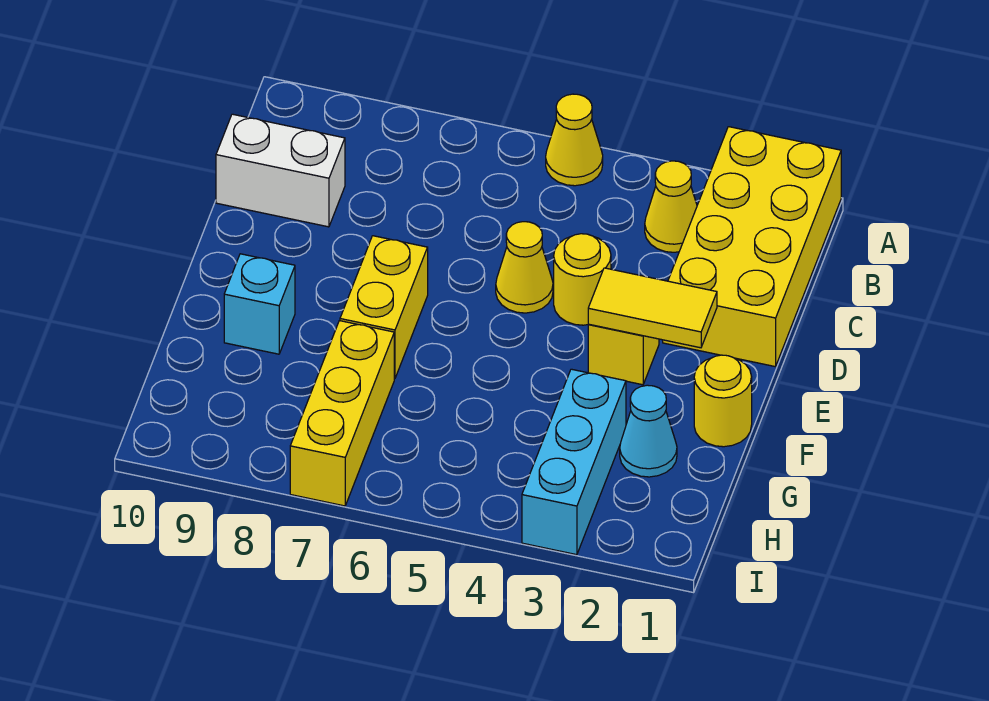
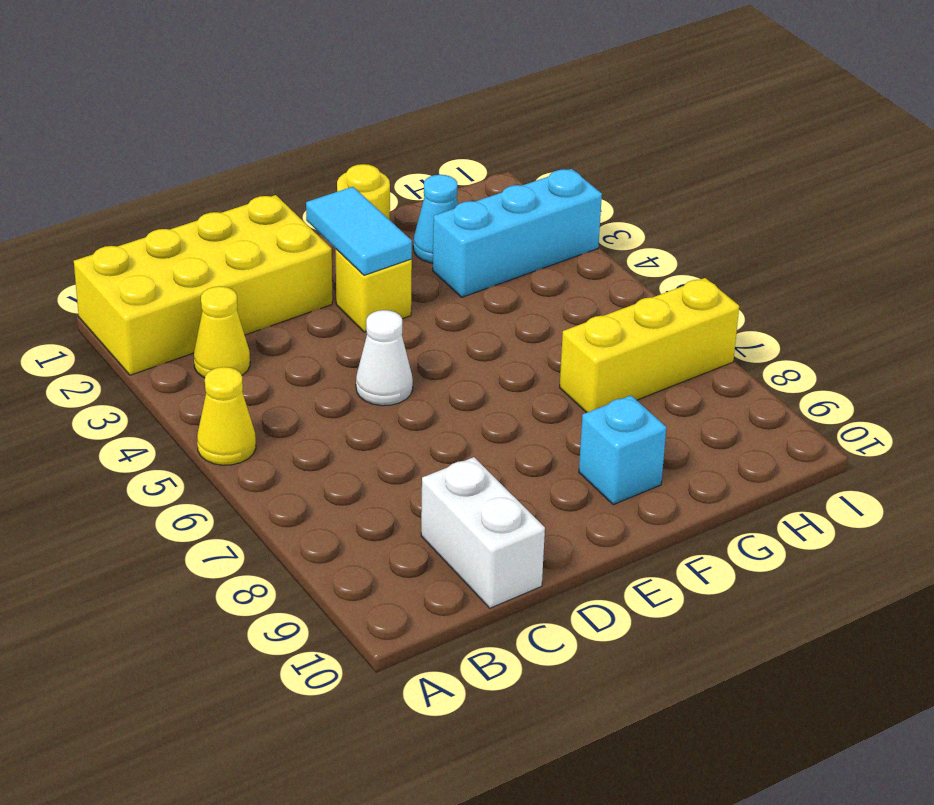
yellow round brick D4 level 1 -> none
yellow cone D5 level 1 -> white cone D5 level 1
yellow tile E2:E3 level 2 -> cyan tile E2:E3 level 2
yellow brick E7:F7 level 1 -> none

